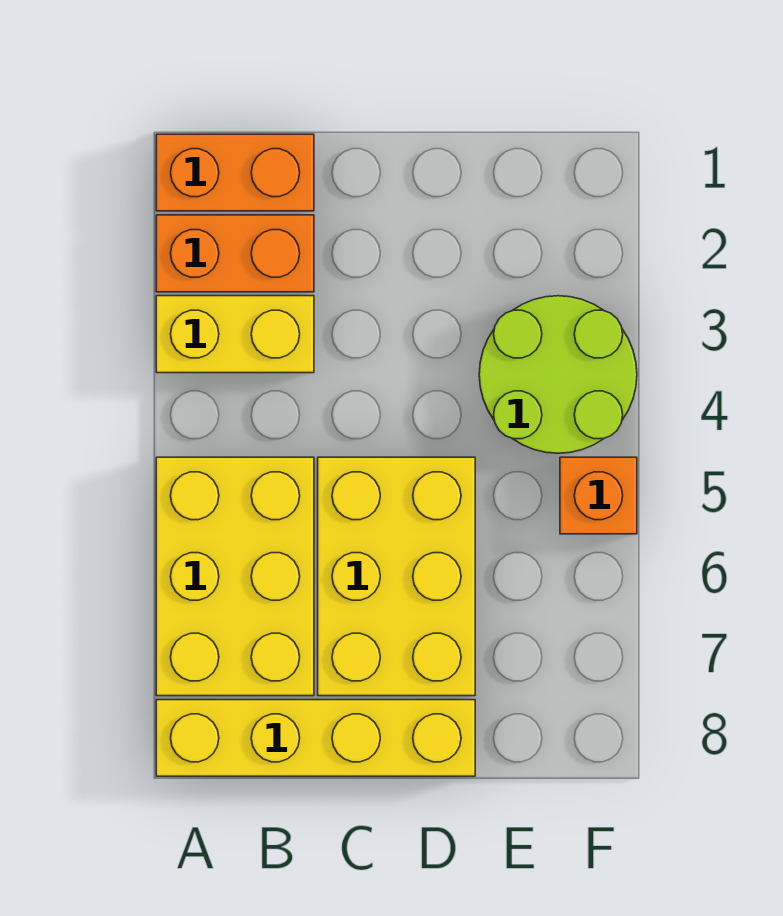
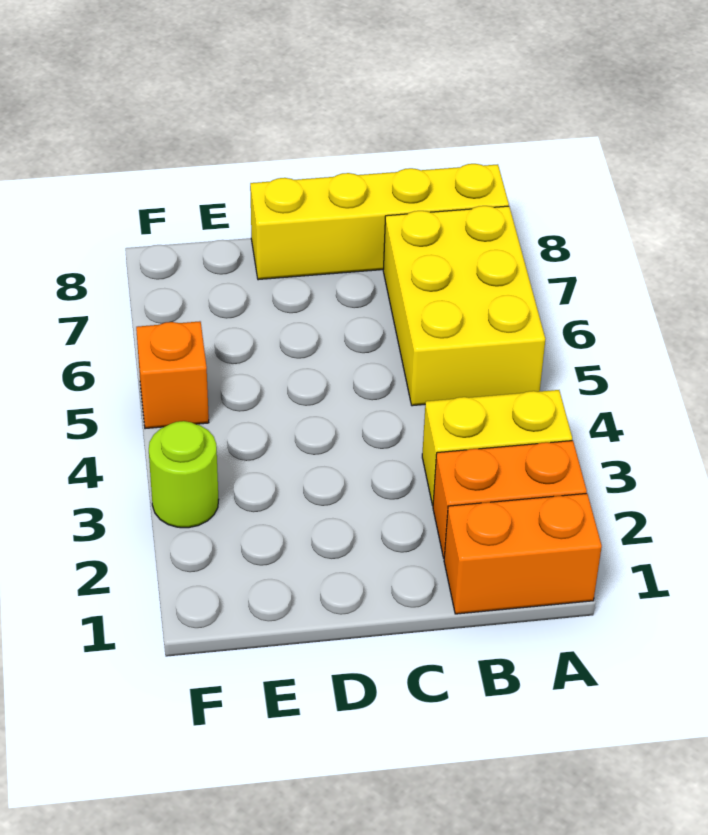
yellow brick C5:D7 level 1 -> none
lime round brick E3:F4 level 1 -> lime round brick F3 level 1

